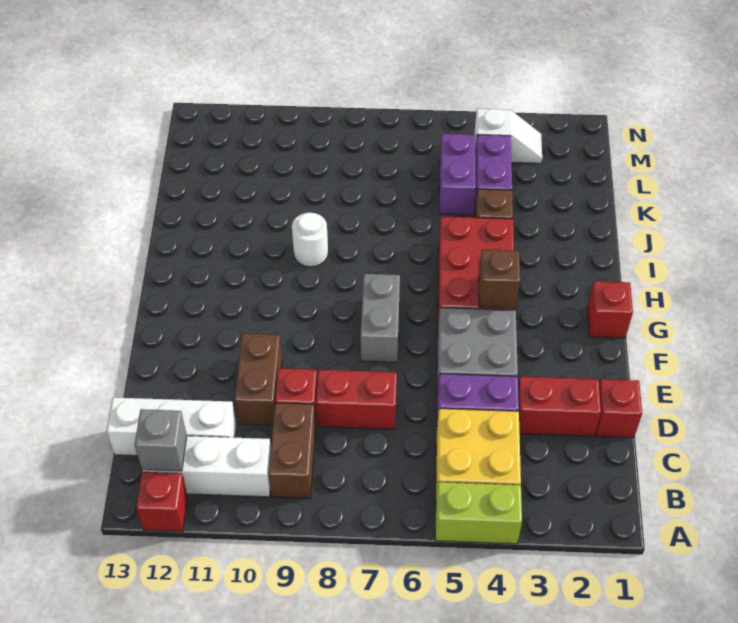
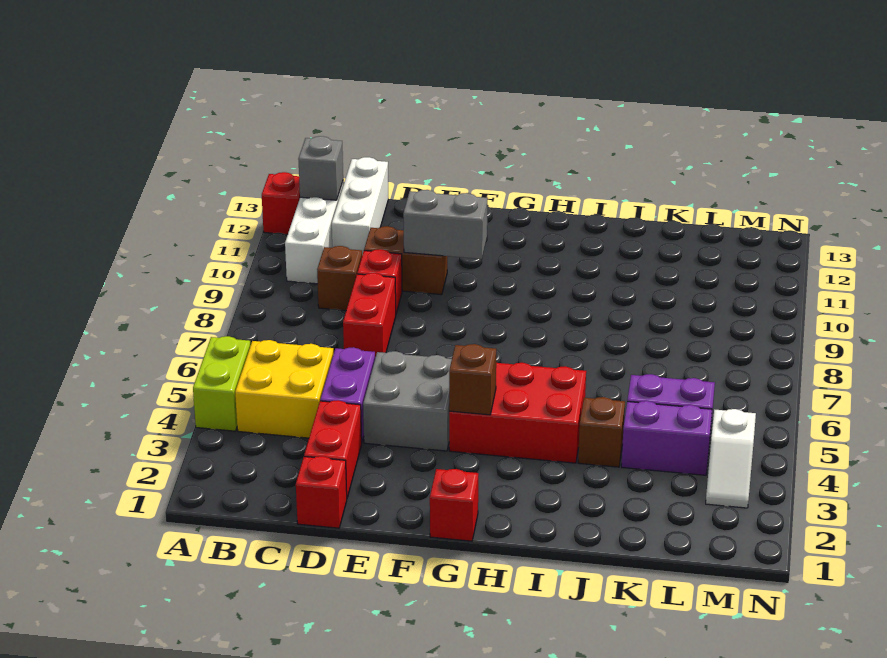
brown brick B9:C9 level 1 -> brown brick C9 level 1
grey brick F7:G7 level 1 -> grey brick E10:F10 level 2
white round brick I9 level 1 -> none

